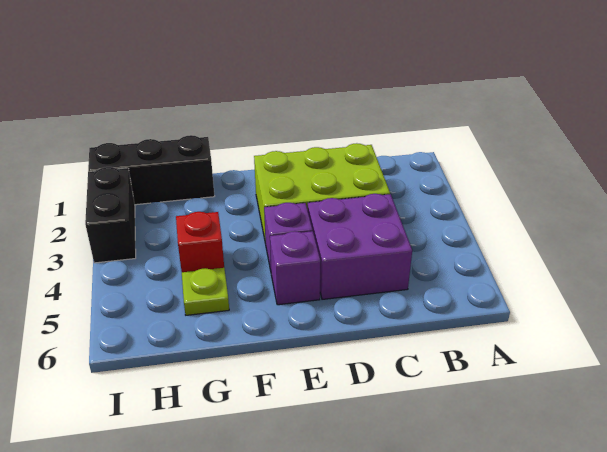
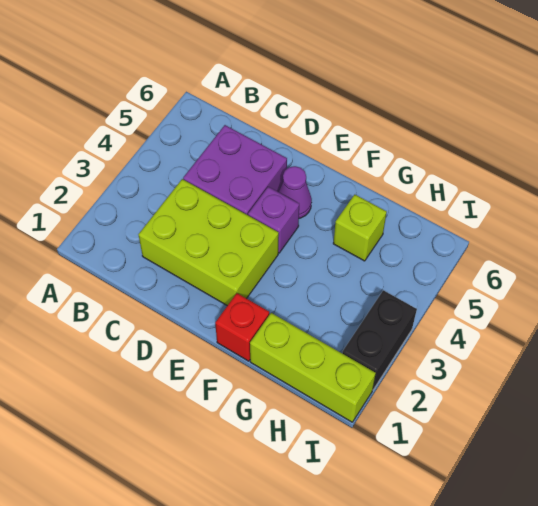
purple brick E5 level 1 -> purple cone E5 level 1
black brick G1:I1 level 1 -> lime brick G1:I1 level 1
red brick G4 level 1 -> red brick F1 level 1
lime plate G5 level 1 -> lime brick G5 level 1

